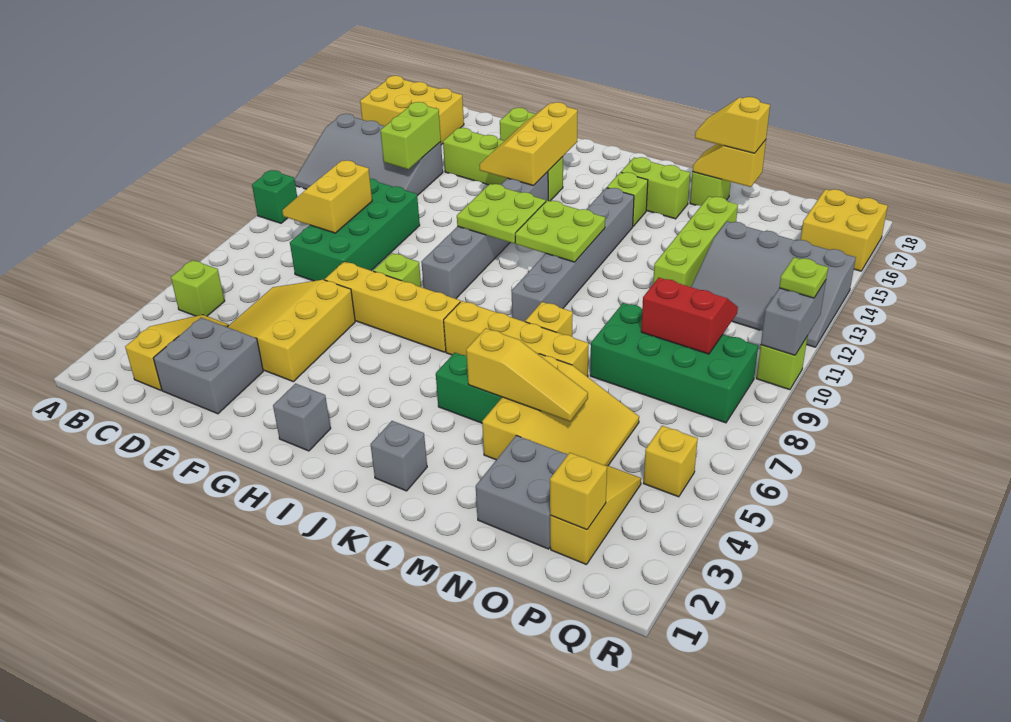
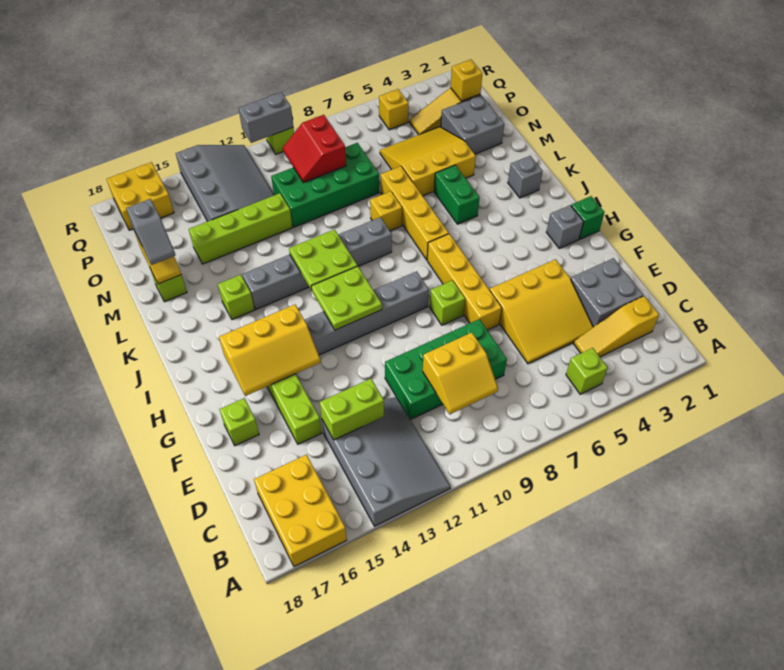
green brick A10 level 1 -> green brick H1 level 1
lime brick K16:L16 level 1 -> none
yellow slope L5:N5 level 2 top L -> none
yellow slope M17:N17 level 3 top N -> grey slope M17:N17 level 3 top N
green brick N8:Q9 level 1 -> green brick N8:O11 level 1
lime plate R11 level 3 -> none

